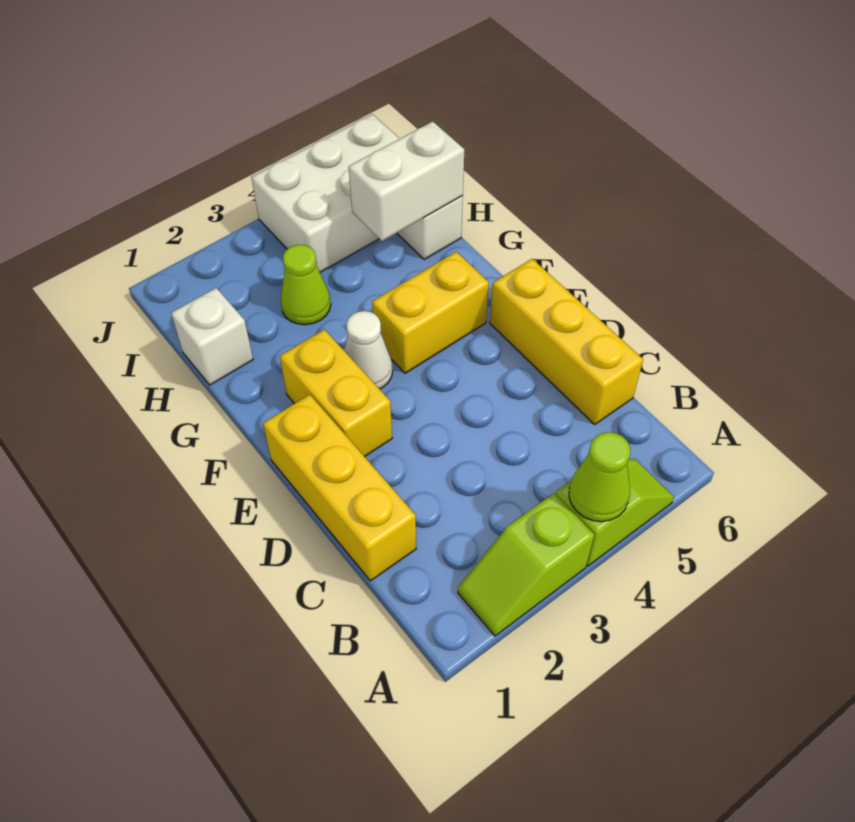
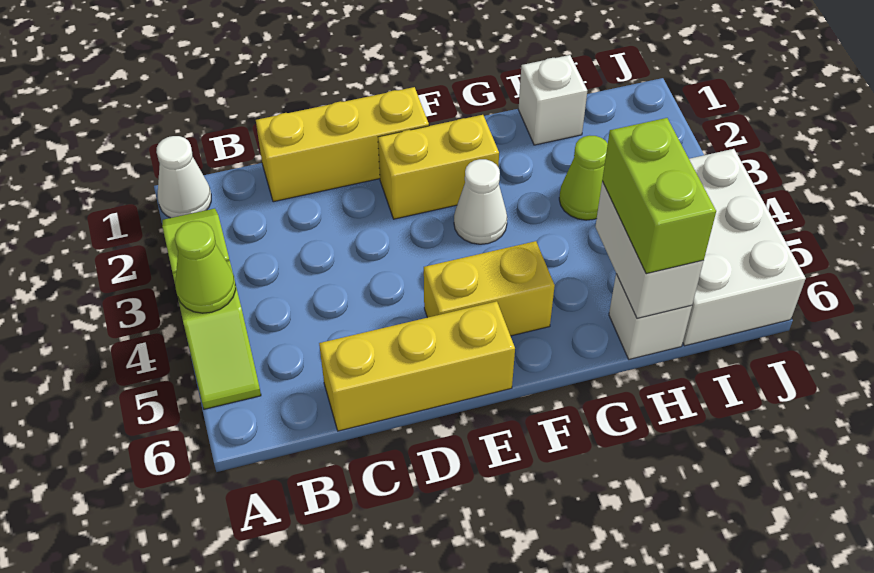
none -> white cone A1 level 1
yellow brick F4:F5 level 1 -> yellow brick E5:F5 level 1
none -> lime brick H5:H6 level 3

